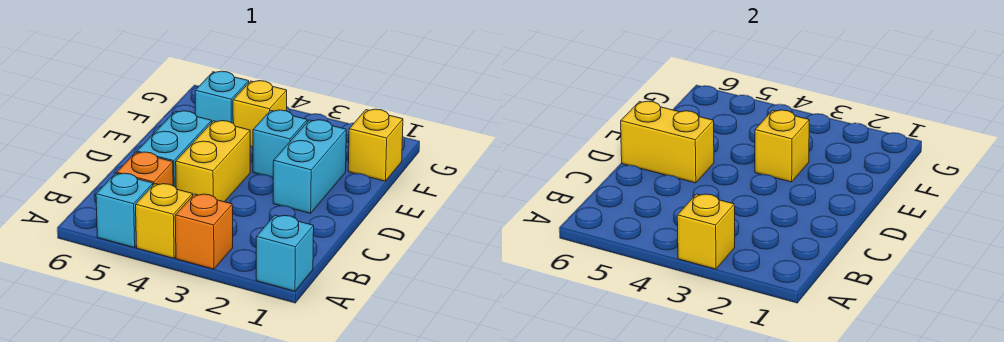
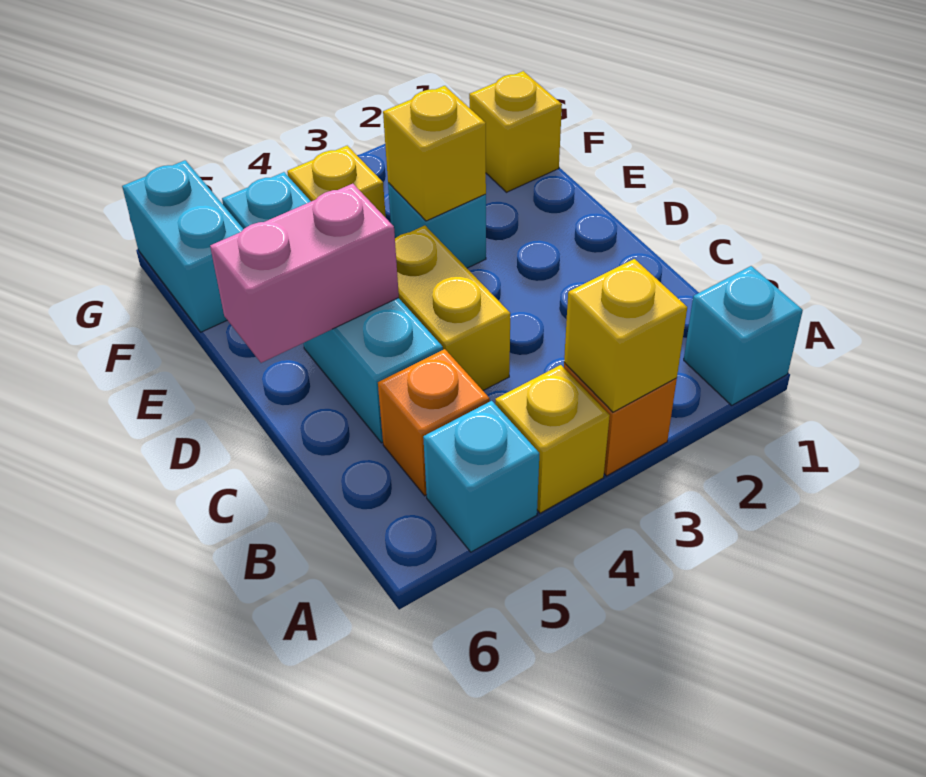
cyan brick D2:E2 level 1 -> cyan brick F6:G6 level 1
yellow brick D5:D6 level 2 -> pink brick D5:D6 level 2

